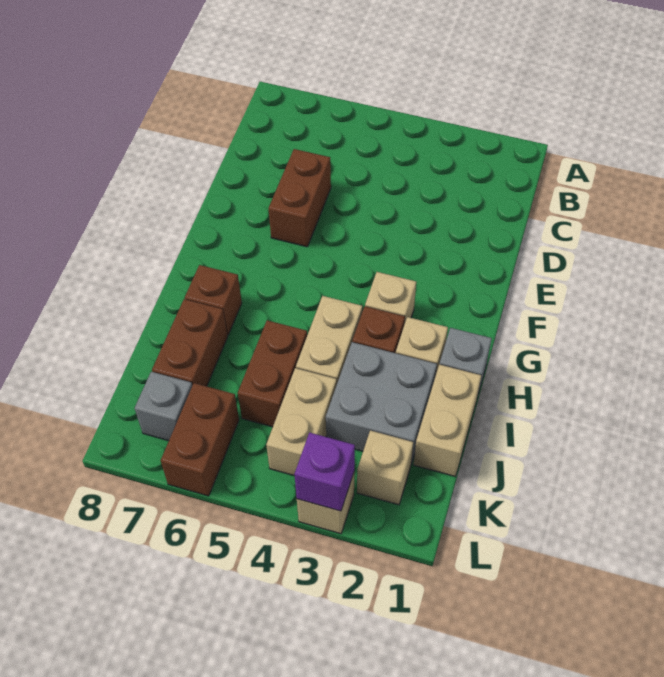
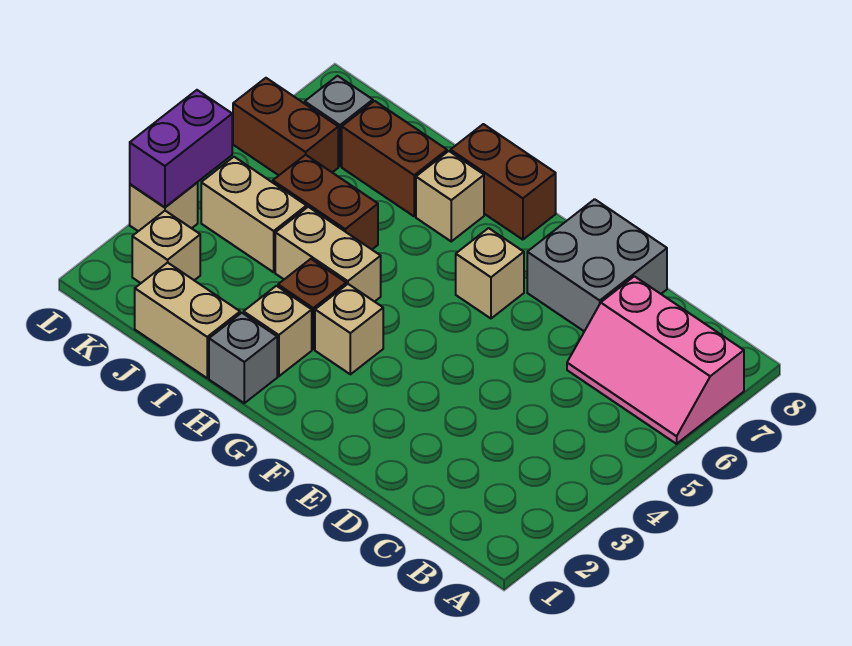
none -> pink slope A6:C7 level 1 top 7
brown brick D6:E6 level 1 -> brown brick G8:H8 level 1
none -> tan brick F6 level 1
brown brick H7 level 1 -> tan brick H7 level 1
grey brick I2:J3 level 1 -> grey brick D7:E8 level 1
purple brick L3 level 2 -> purple brick L3:L4 level 2

